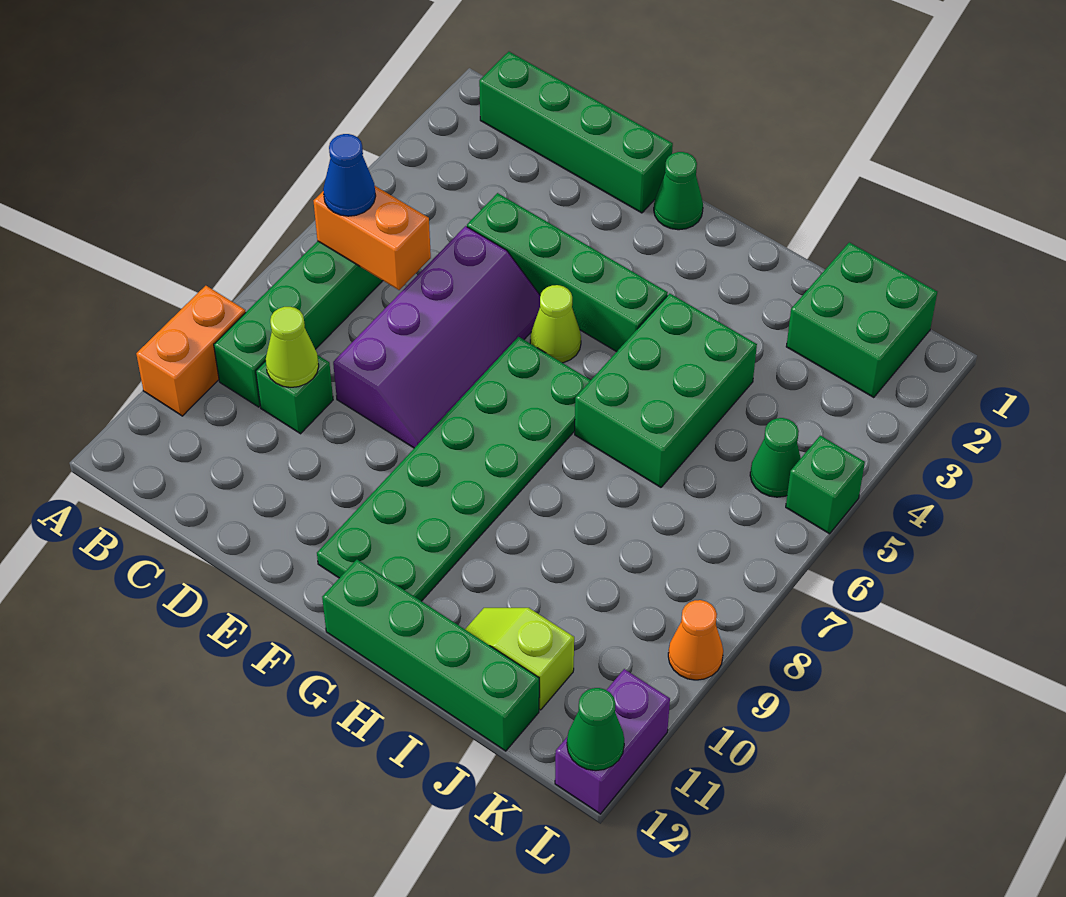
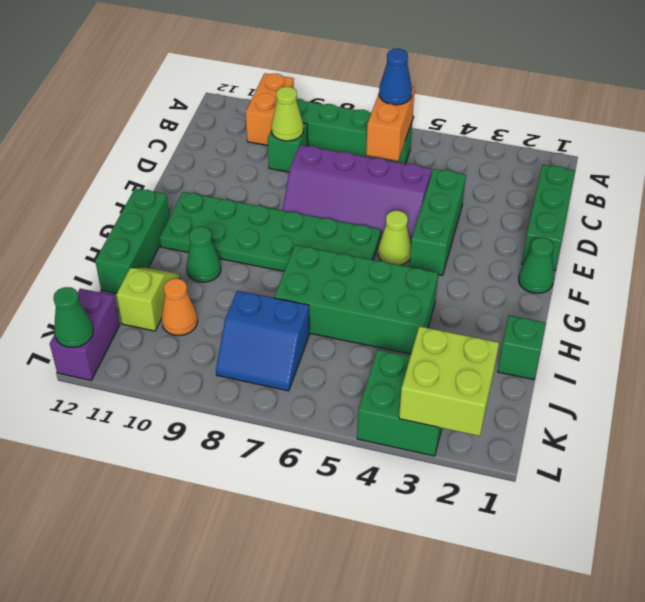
orange brick A9:A10 level 1 -> orange brick A10:B10 level 1
green brick B1:E1 level 1 -> green brick C1:E1 level 1
green brick D4:G4 level 1 -> green brick D4:F4 level 1
green brick G12:J12 level 1 -> green brick G12:I12 level 1
green brick H4:I6 level 1 -> green brick H4:I7 level 1
green brick J1:K2 level 1 -> green brick K3:L4 level 1
none -> blue slope J7:K8 level 1 top J
none -> lime brick K2:L3 level 2
green cone K5 level 1 -> green cone H10 level 1
green brick L5 level 1 -> green brick I1 level 1
orange cone L9 level 1 -> orange cone J10 level 1
purple brick L11:L12 level 1 -> purple brick K12:L12 level 1

